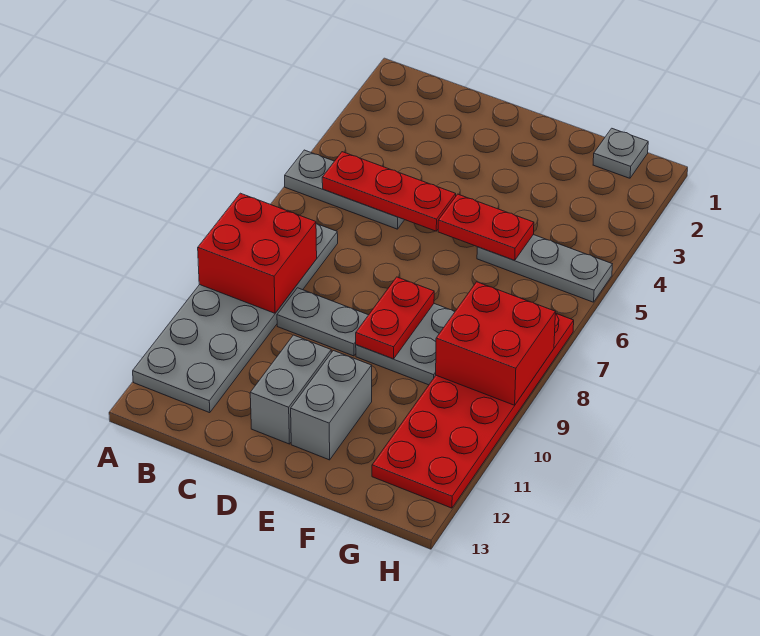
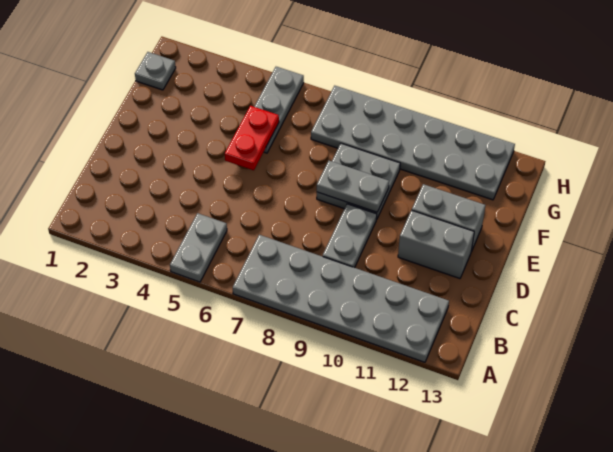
grey plate A5:C5 level 1 -> grey plate A5:B5 level 1
red brick A8:B9 level 2 -> none
red plate B5:D5 level 2 -> none
red plate E8:E9 level 2 -> grey plate E8:E9 level 2
red plate G7:H12 level 1 -> grey plate G7:H12 level 1
red brick G8:H9 level 2 -> none

